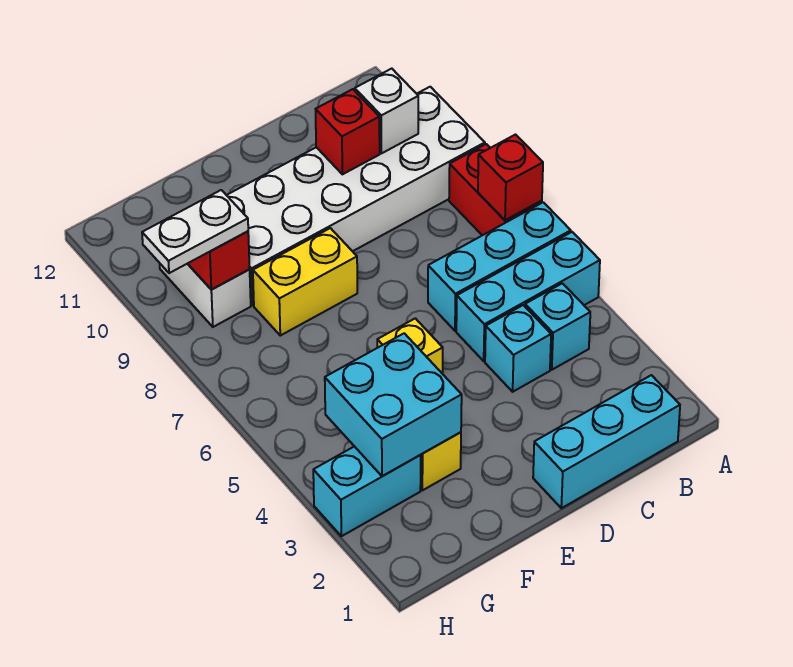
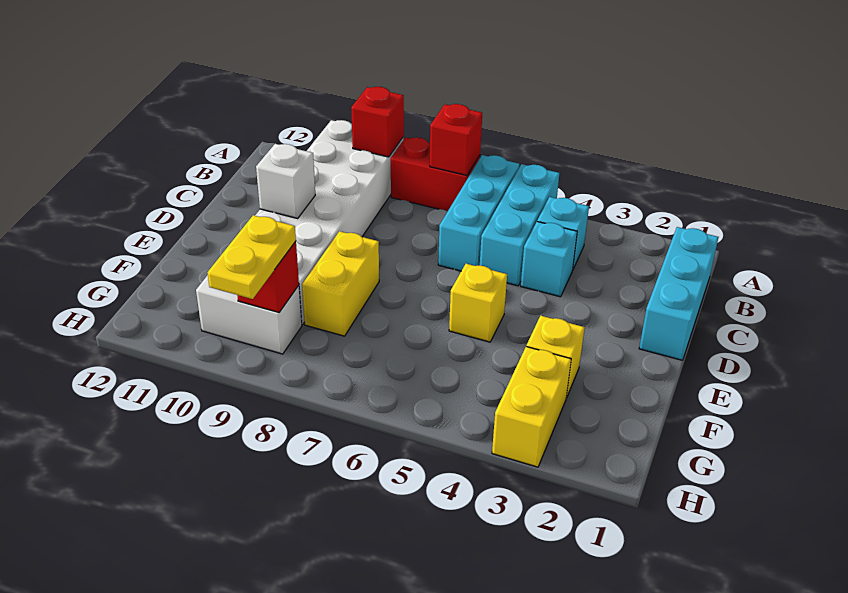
white brick B10 level 2 -> white brick D10 level 2
red brick C10 level 2 -> red brick A9 level 2
cyan brick F3:G4 level 2 -> none
cyan brick G3:H3 level 1 -> yellow brick G3:H3 level 1
white plate G9:H9 level 3 -> yellow plate G9:H9 level 3

